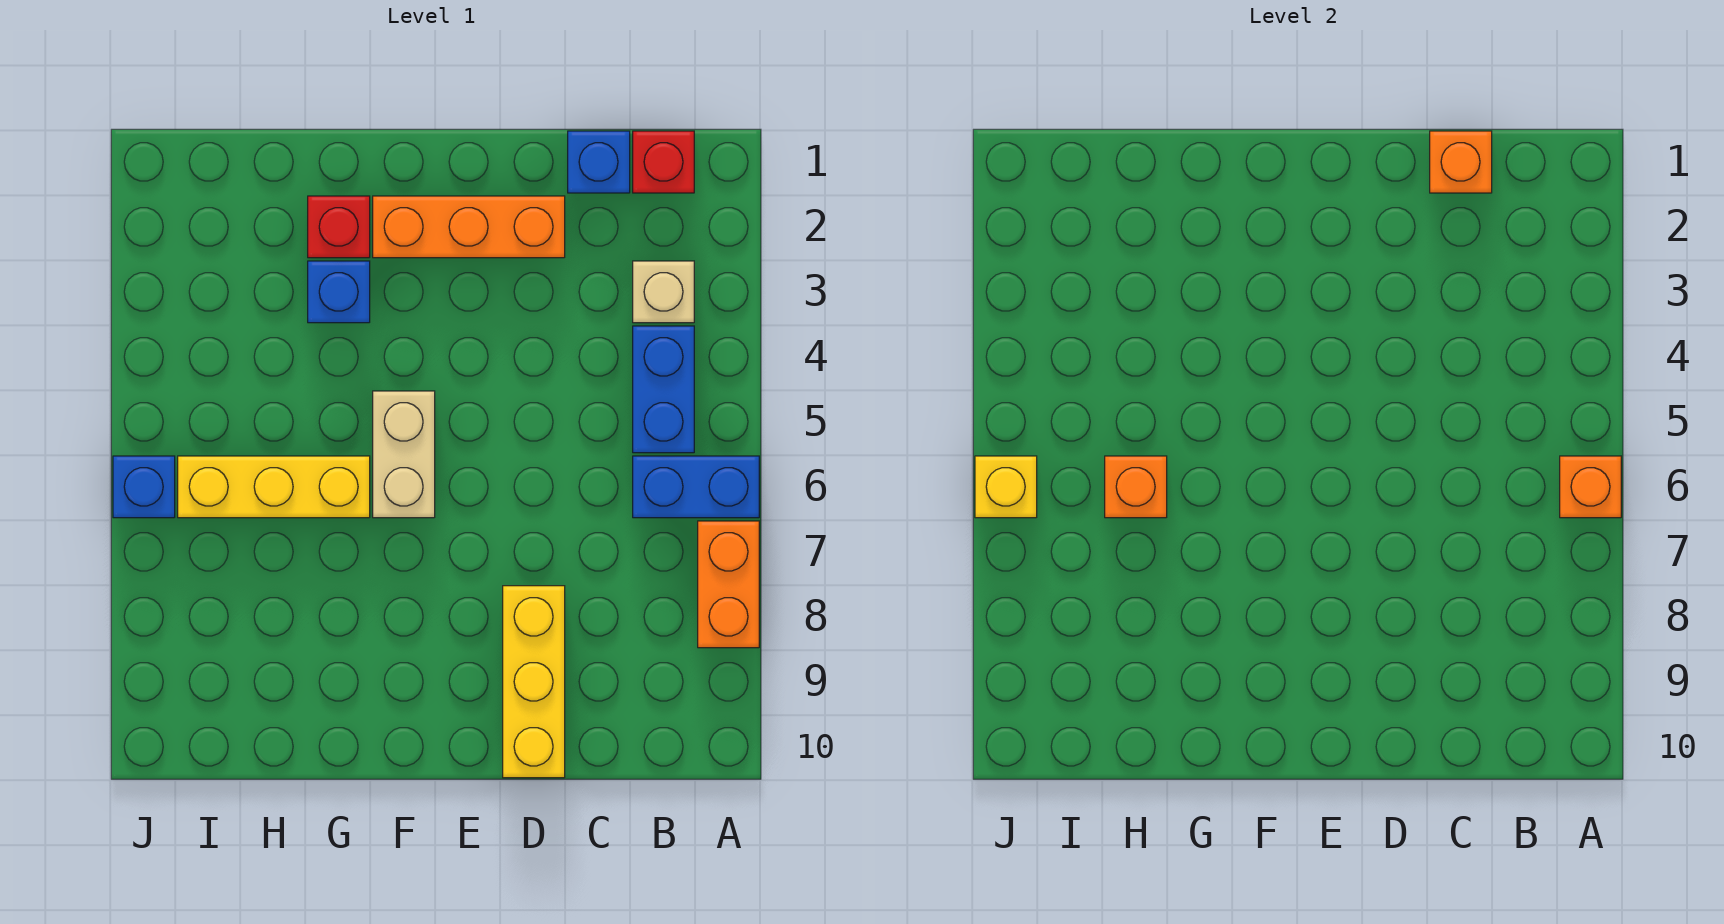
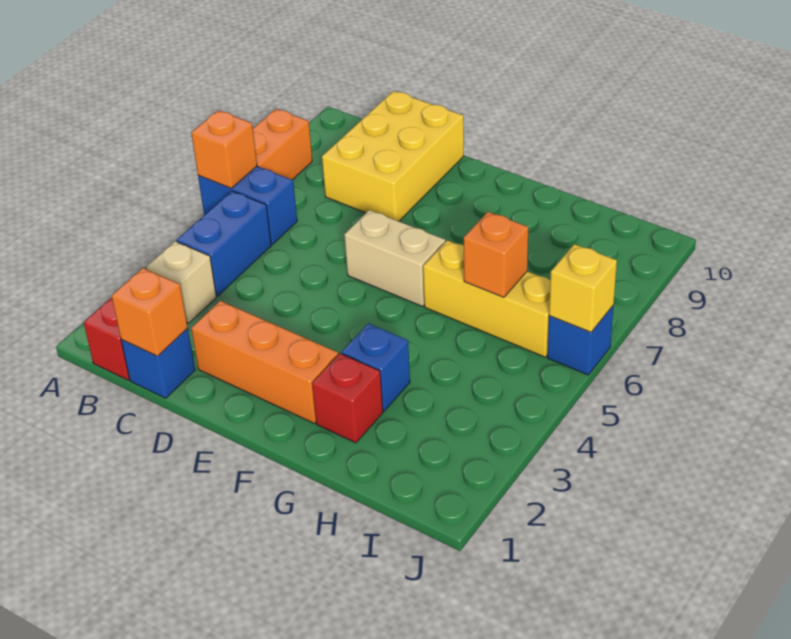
yellow brick D8:D10 level 1 -> yellow brick C8:D10 level 1
tan brick F5:F6 level 1 -> tan brick E6:F6 level 1

